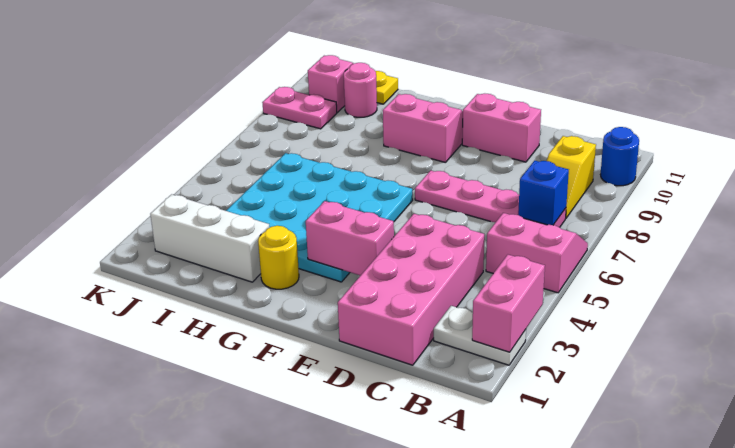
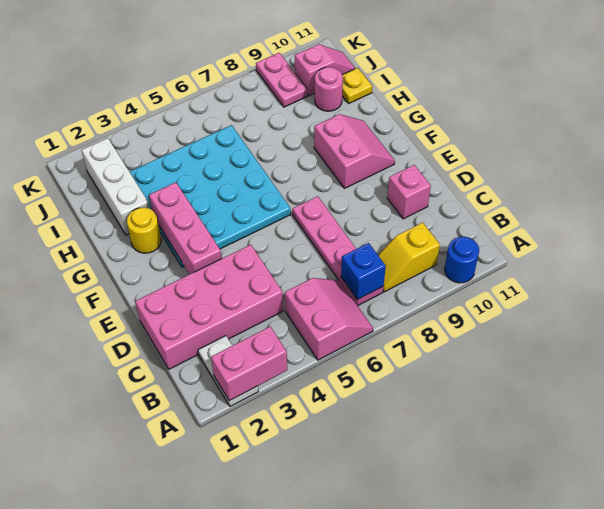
pink brick D10:E10 level 1 -> pink brick D10 level 1
pink brick E3:F3 level 2 -> pink brick E3:G3 level 2

